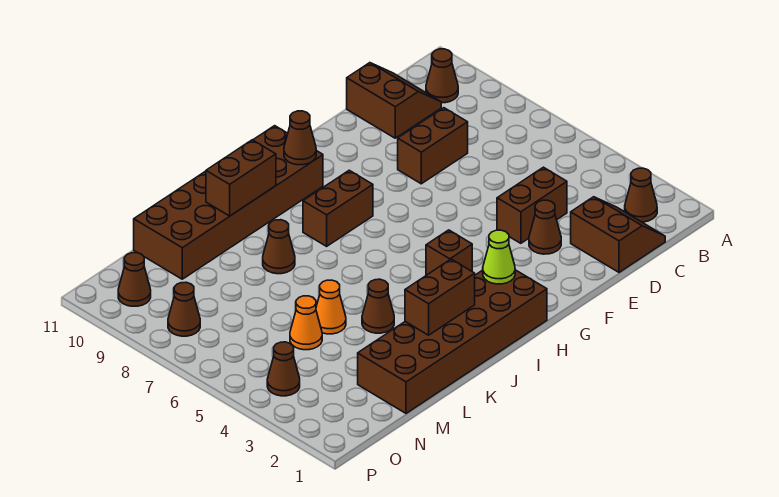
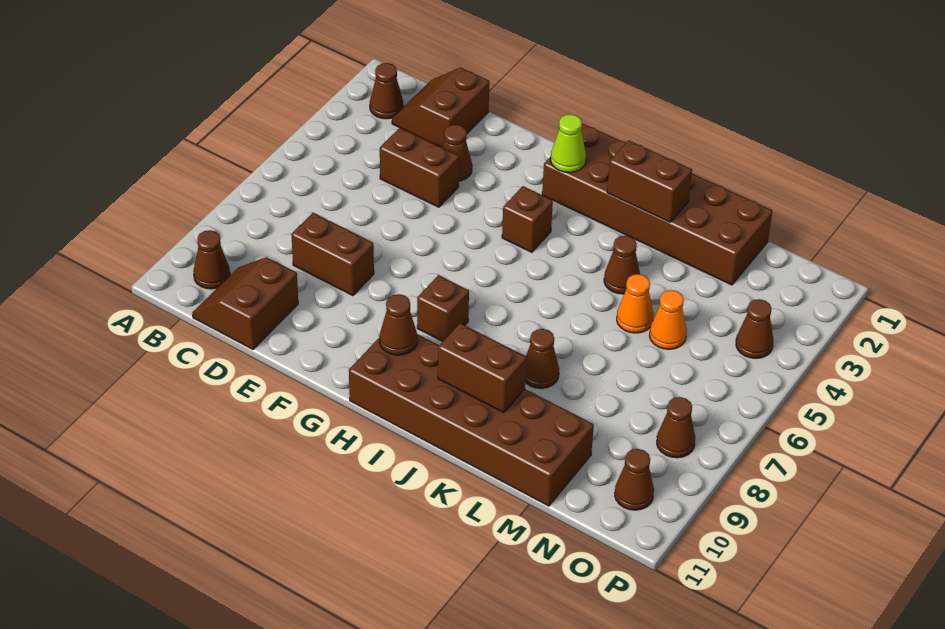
brown brick H8:I8 level 1 -> brown brick H8 level 1

